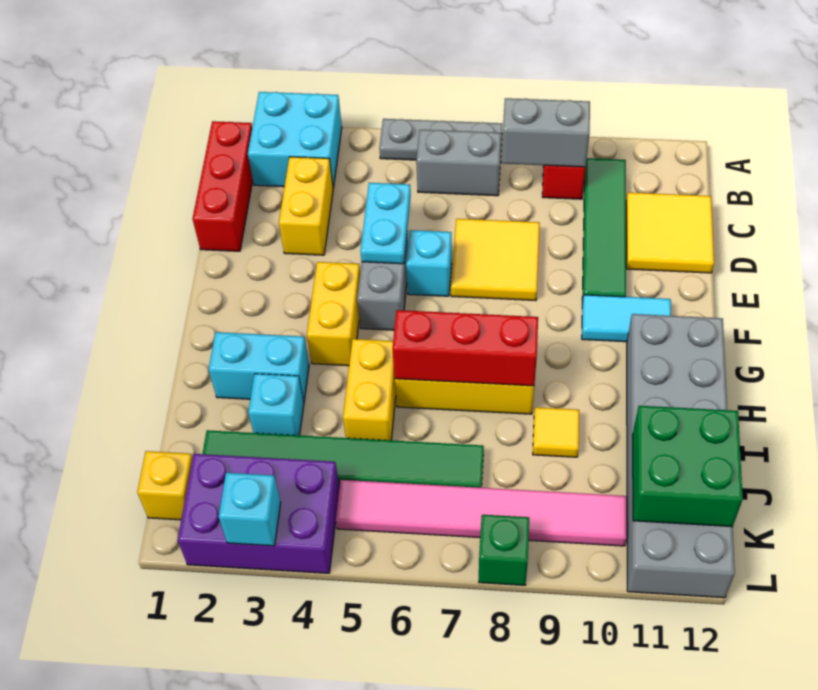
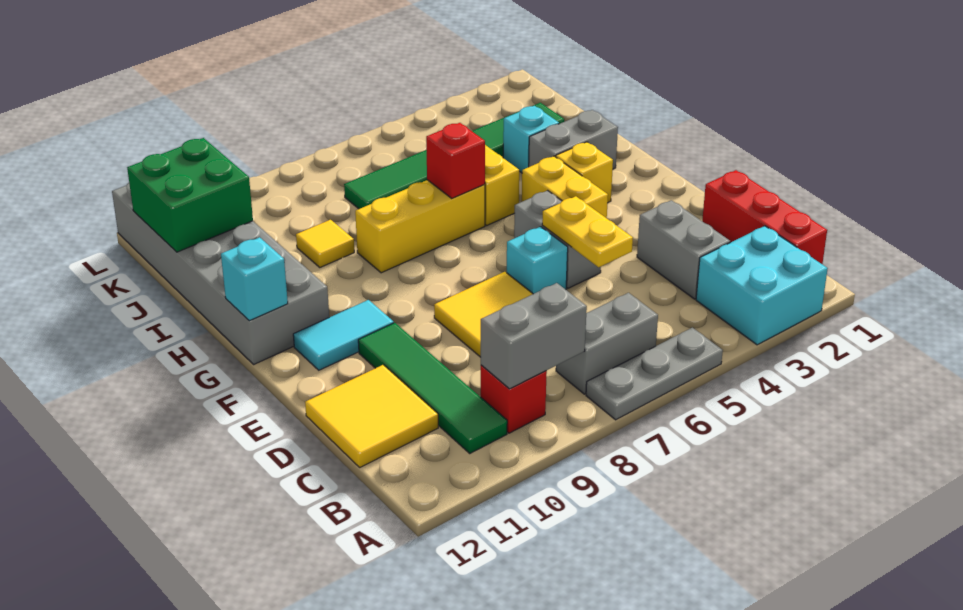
yellow brick C3:D3 level 1 -> grey brick C3:D3 level 1
cyan plate D5:E5 level 2 -> yellow plate D5:E5 level 2
cyan brick H2:H3 level 1 -> grey brick H2:H3 level 1
red brick H6:H8 level 2 -> red brick H6 level 2
yellow brick K1 level 1 -> yellow brick G3 level 1
purple brick K2:L4 level 1 -> none
pink tile K5:K10 level 1 -> none
cyan brick L3 level 2 -> cyan brick G12 level 2
green brick L8 level 1 -> none

